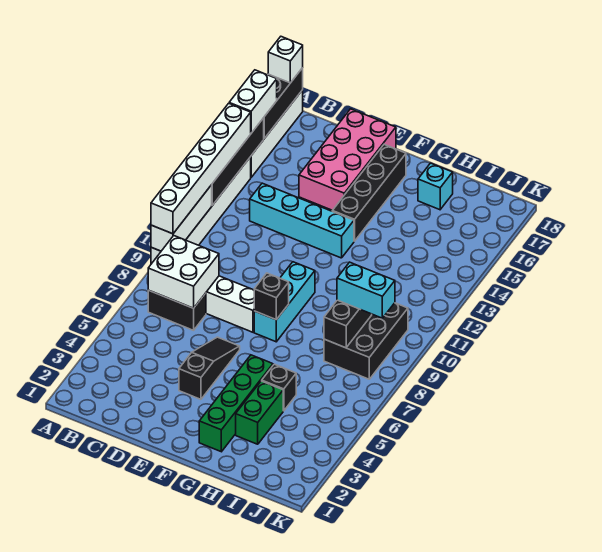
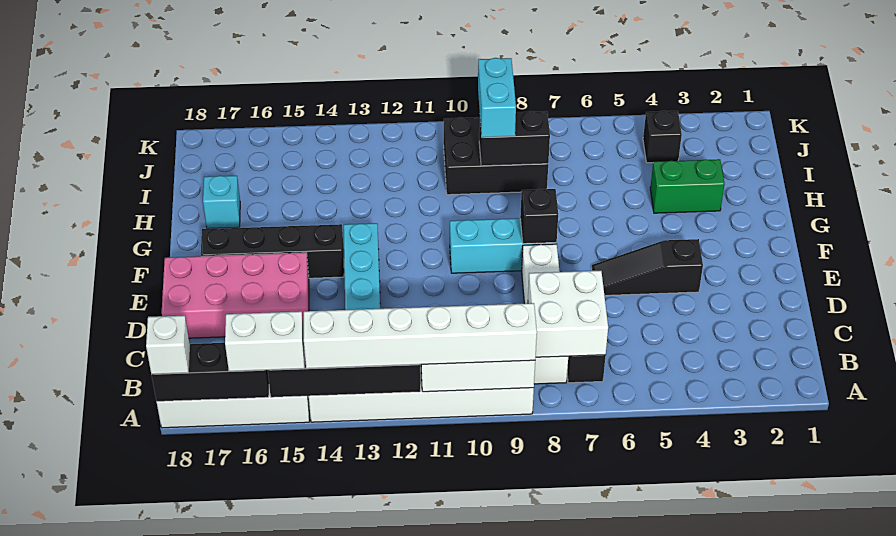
green brick G2:G5 level 1 -> none
black brick H5 level 1 -> black brick J4 level 1

